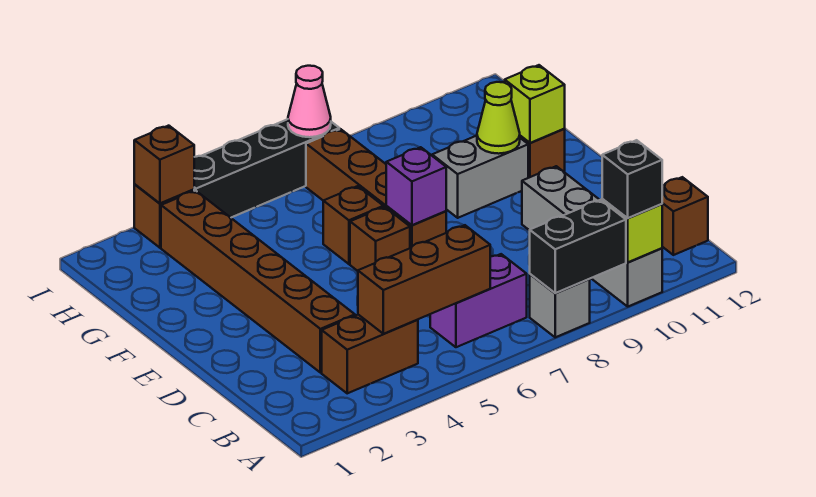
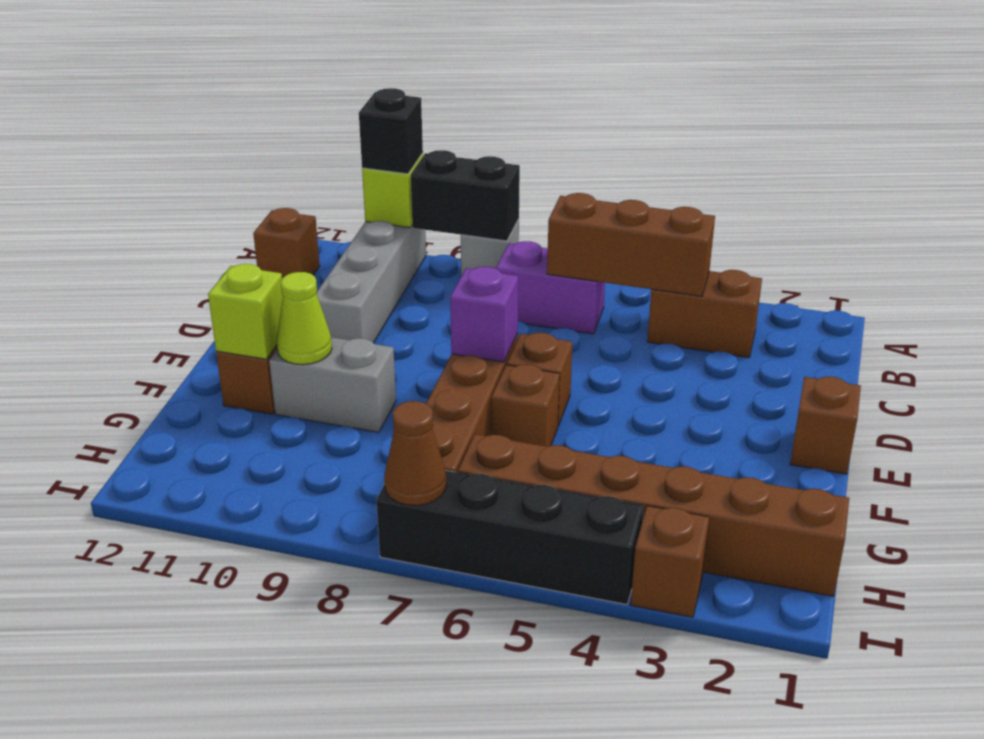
brown brick C3:H3 level 1 -> brown brick H1:H6 level 1
brown brick I3 level 2 -> brown brick E1 level 1
pink cone I7 level 2 -> brown cone I7 level 2

